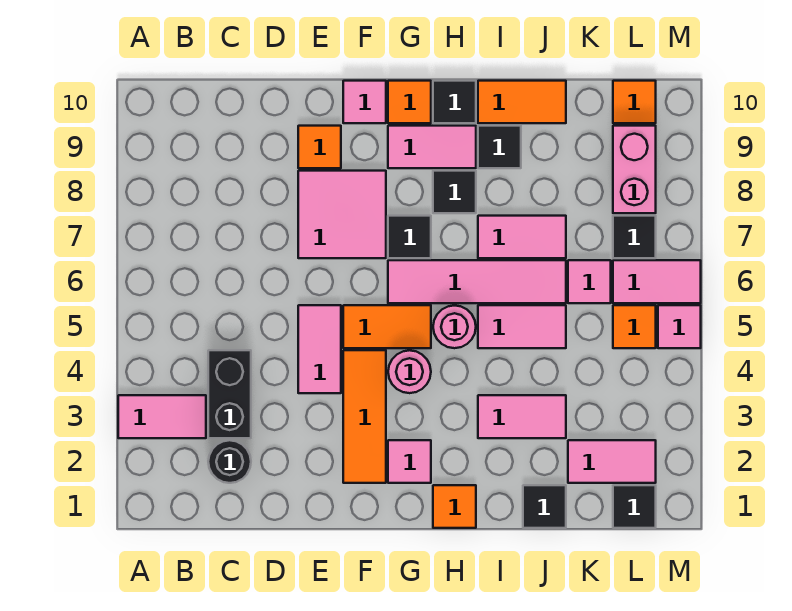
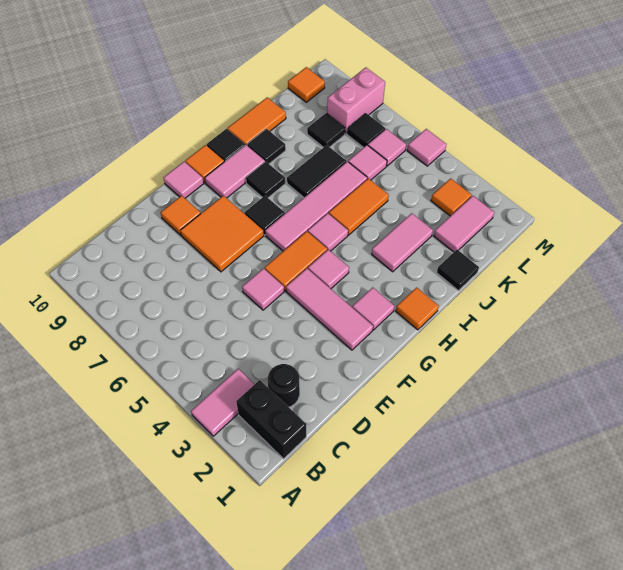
black brick C3:C4 level 1 -> black brick B1:B2 level 1
pink tile E4:E5 level 1 -> pink tile E5 level 1
pink tile E7:F8 level 1 -> orange tile E7:F8 level 1
orange tile F2:F4 level 1 -> pink tile F2:F4 level 1
pink round brick G4 level 1 -> pink tile G4 level 1
pink round brick H5 level 1 -> pink tile H5 level 1
pink tile I5:J5 level 1 -> orange tile I5:J5 level 1
pink tile I7:J7 level 1 -> black tile I7:J7 level 1
black tile L1 level 1 -> black tile K8 level 1
orange tile L5 level 1 -> orange tile L3 level 1
pink tile L6:M6 level 1 -> pink tile L6 level 1
pink brick L8:L9 level 1 -> pink brick L8:M8 level 1

